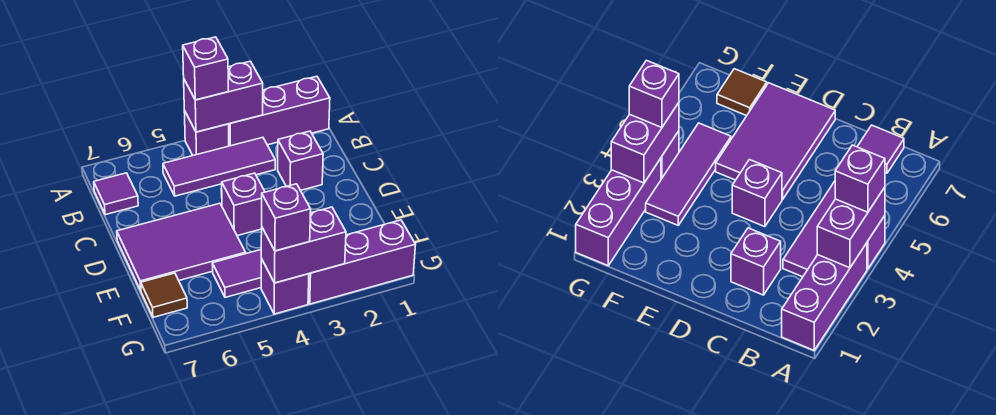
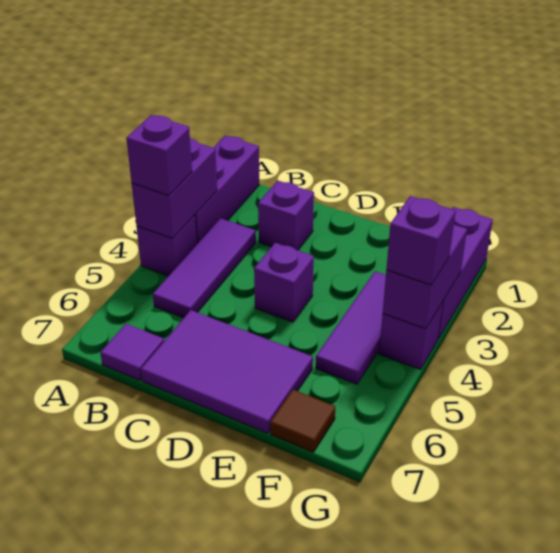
purple tile D5:E7 level 1 -> purple tile C6:E7 level 1

